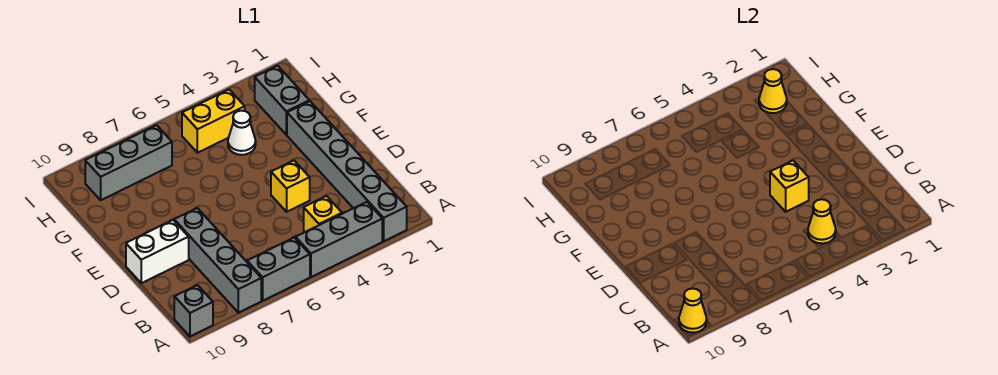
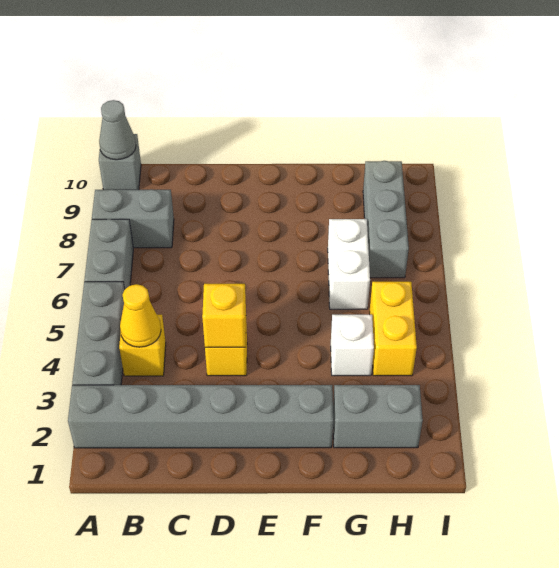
grey brick A8:D8 level 1 -> grey brick A8:B8 level 1
yellow cone A10 level 2 -> grey cone A10 level 2
white brick D9:D10 level 1 -> white brick G6:G7 level 1
white cone G4 level 1 -> white brick G4 level 1
yellow cone H2 level 2 -> none

